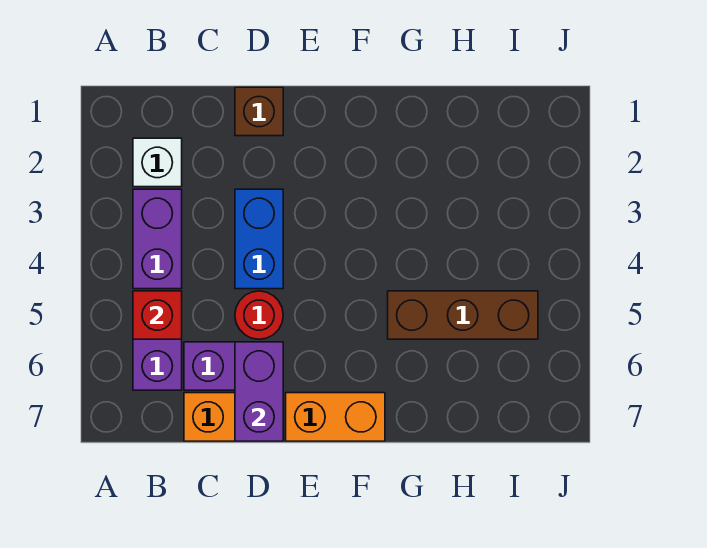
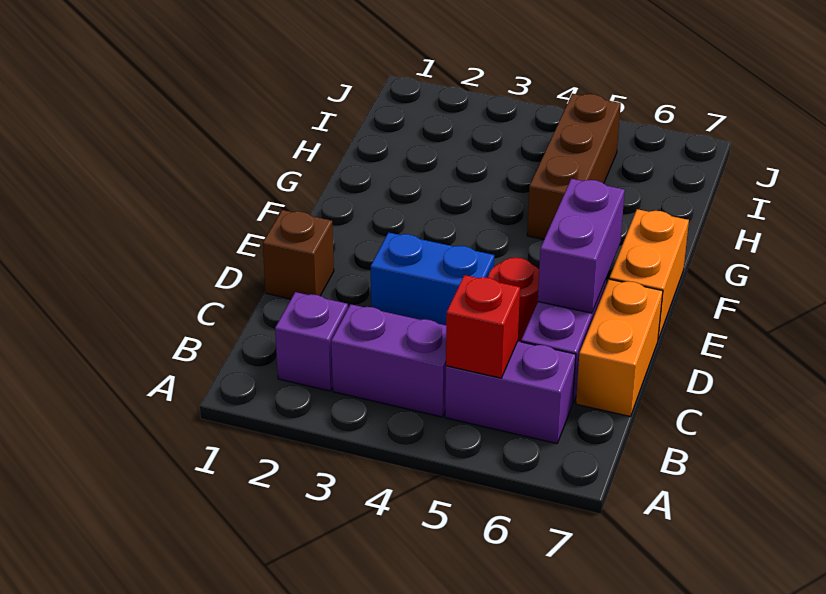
white brick B2 level 1 -> purple brick B2 level 1
purple brick D6:D7 level 2 -> purple brick D6:E6 level 2

